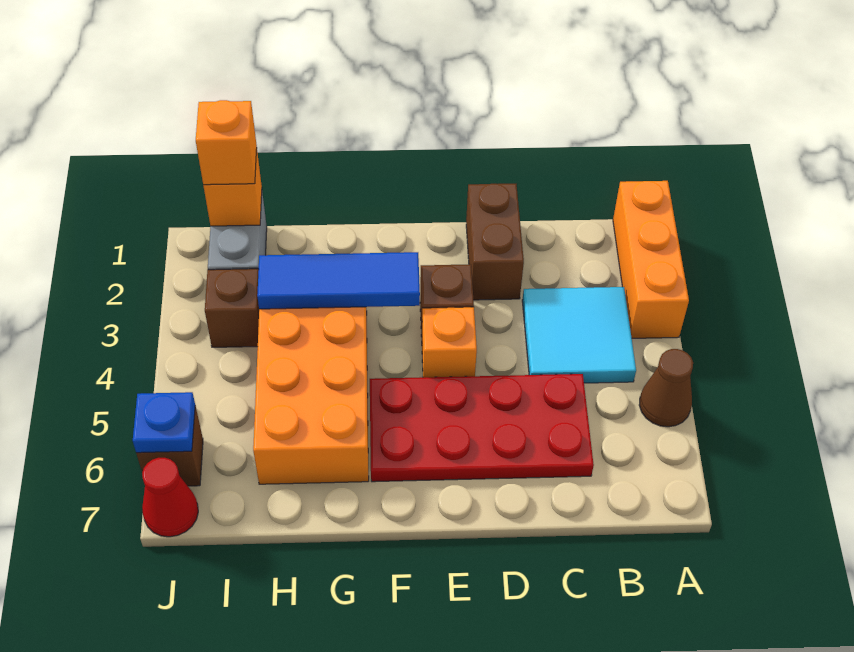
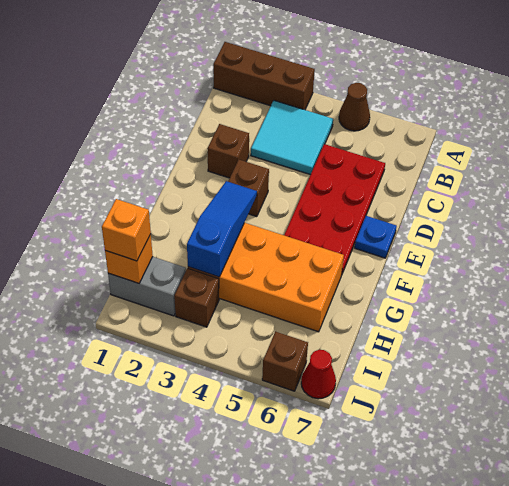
orange brick A1:A3 level 1 -> brown brick A1:A3 level 1
brown brick D1:D2 level 1 -> brown brick D2 level 1
orange brick E4 level 1 -> none
blue tile F3:H3 level 2 -> blue slope F3:H3 level 2 top H
blue plate J6 level 2 -> blue plate E7 level 1

